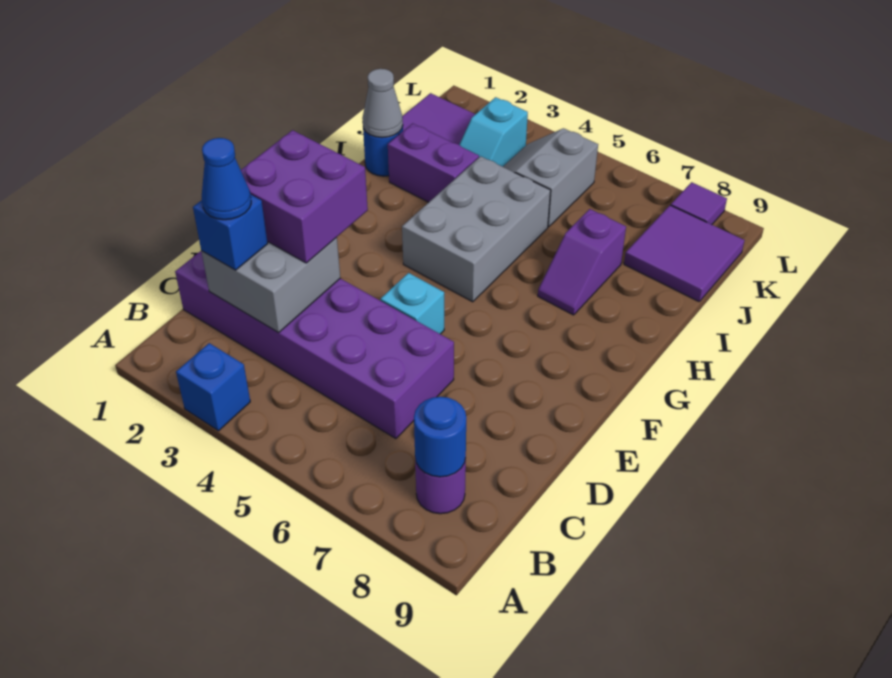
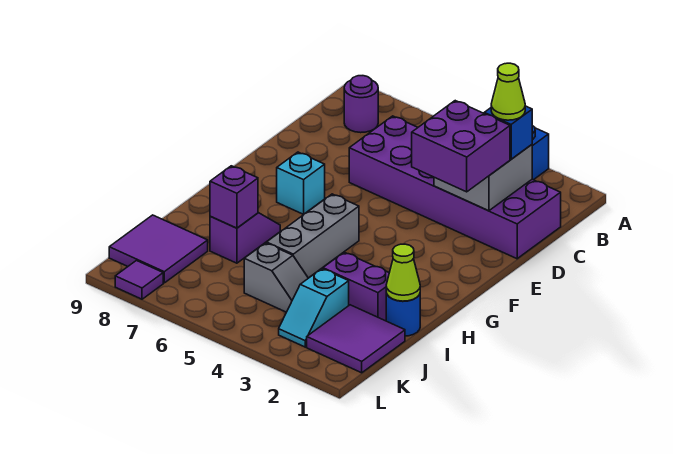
blue round brick B8 level 2 -> none
blue cone C2 level 4 -> lime cone C2 level 4
cyan brick E5 level 1 -> cyan brick F7 level 1
grey brick G4:I5 level 1 -> grey brick G5:I5 level 1
grey cone I1 level 2 -> lime cone I1 level 2
none -> purple brick I7 level 2
cyan slope J3:K3 level 1 top K -> cyan slope J3:K3 level 1 top J
grey slope J4:K5 level 1 top 5 -> grey slope J4:J5 level 1 top 5

